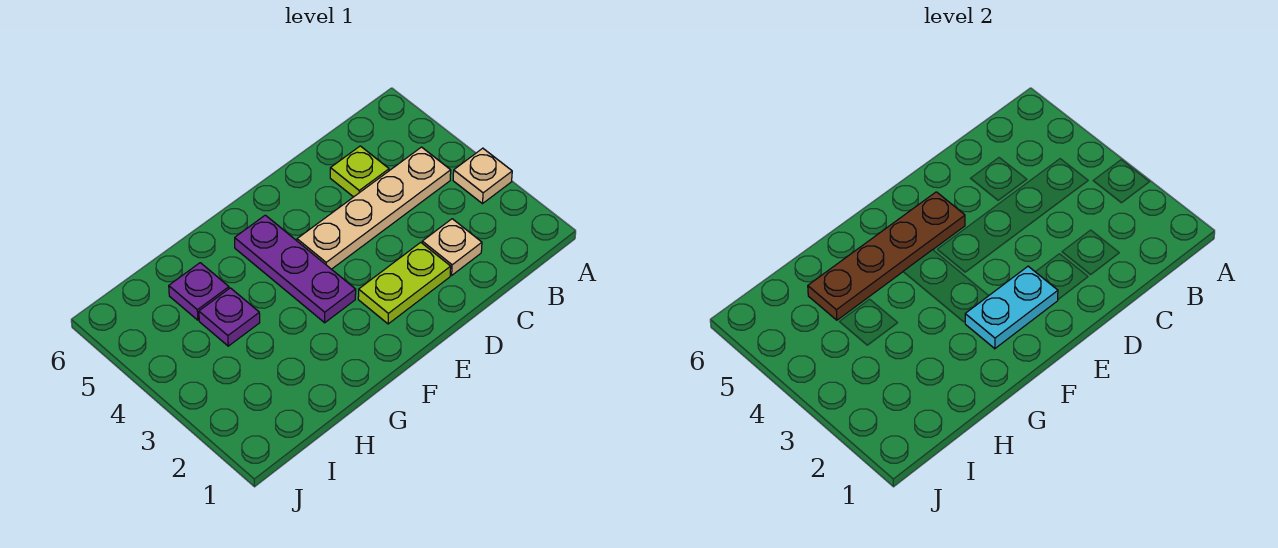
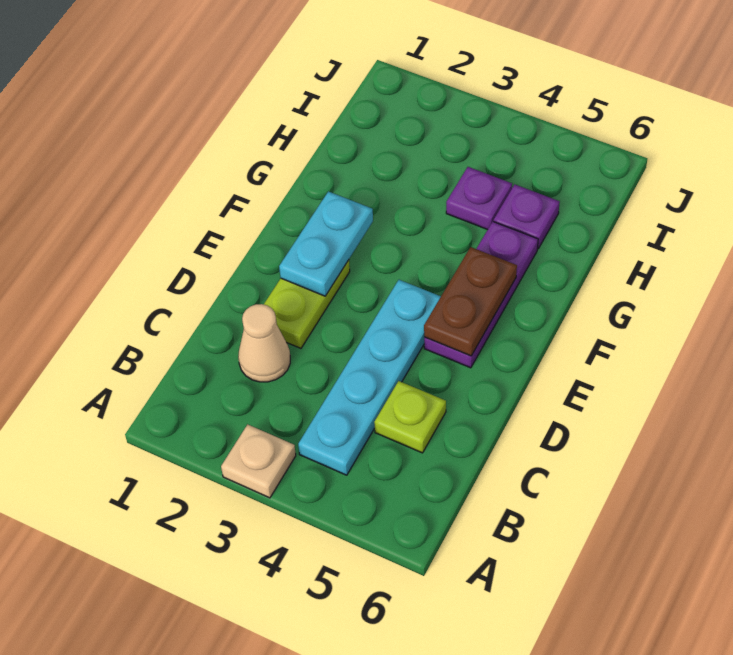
tan plate B4:E4 level 1 -> cyan plate B4:E4 level 1
tan plate C2 level 1 -> tan cone C2 level 1
brown plate E5:H5 level 2 -> brown plate E5:F5 level 2
purple plate F3:F5 level 1 -> purple plate E5:G5 level 1

